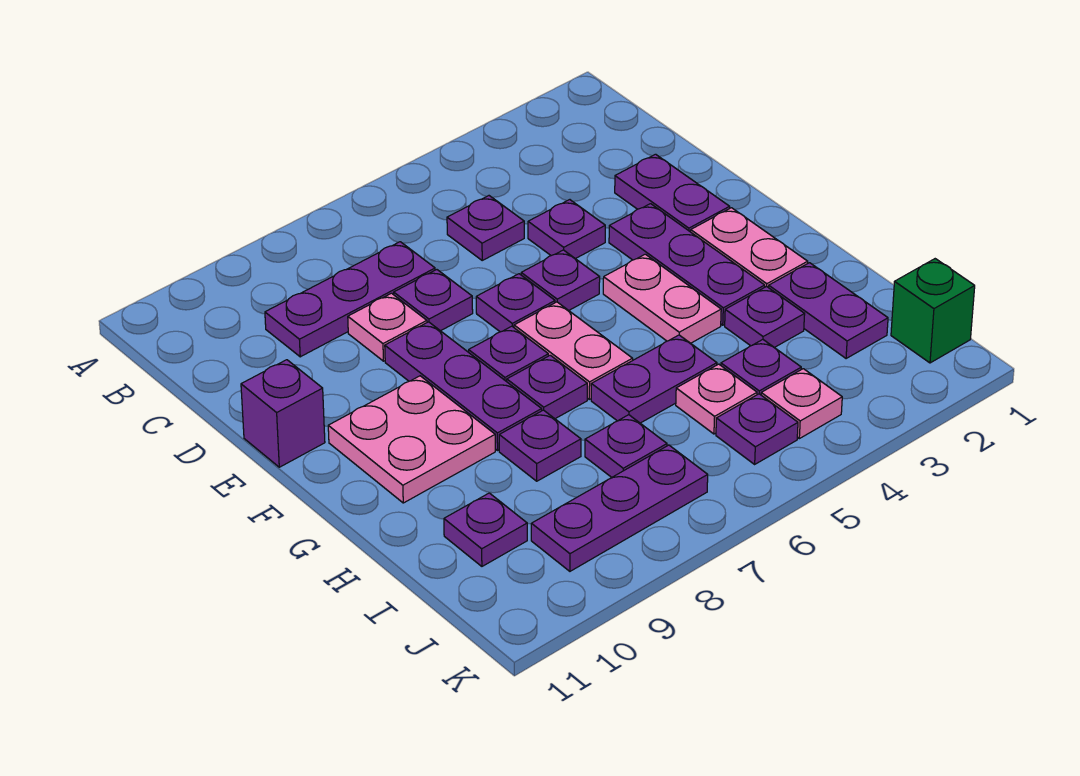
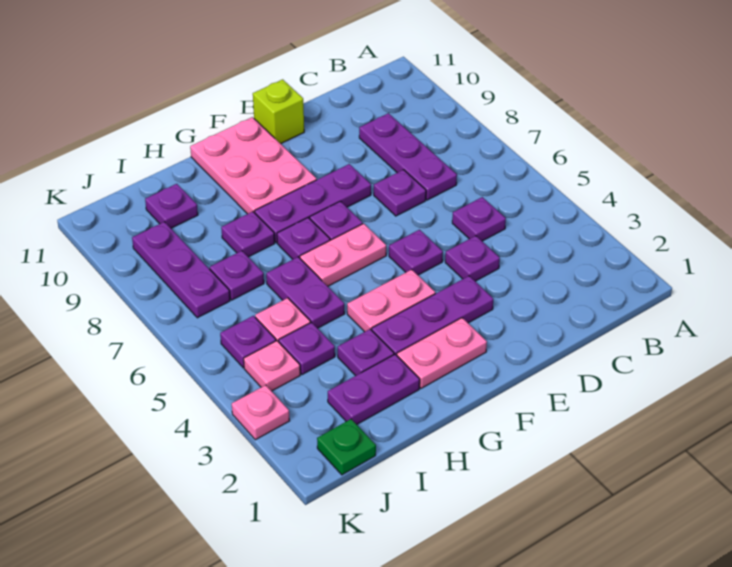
purple plate D2:E2 level 1 -> none
pink plate D8 level 1 -> pink plate K3 level 1
purple plate E6 level 1 -> none
purple brick E11 level 1 -> lime brick E11 level 1
pink plate F9:G10 level 1 -> pink plate F9:G11 level 1
green brick J1 level 1 -> green plate J1 level 1

